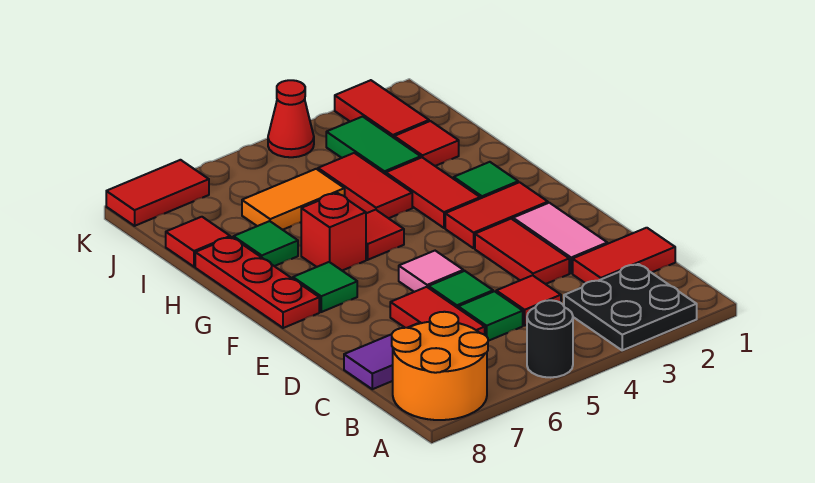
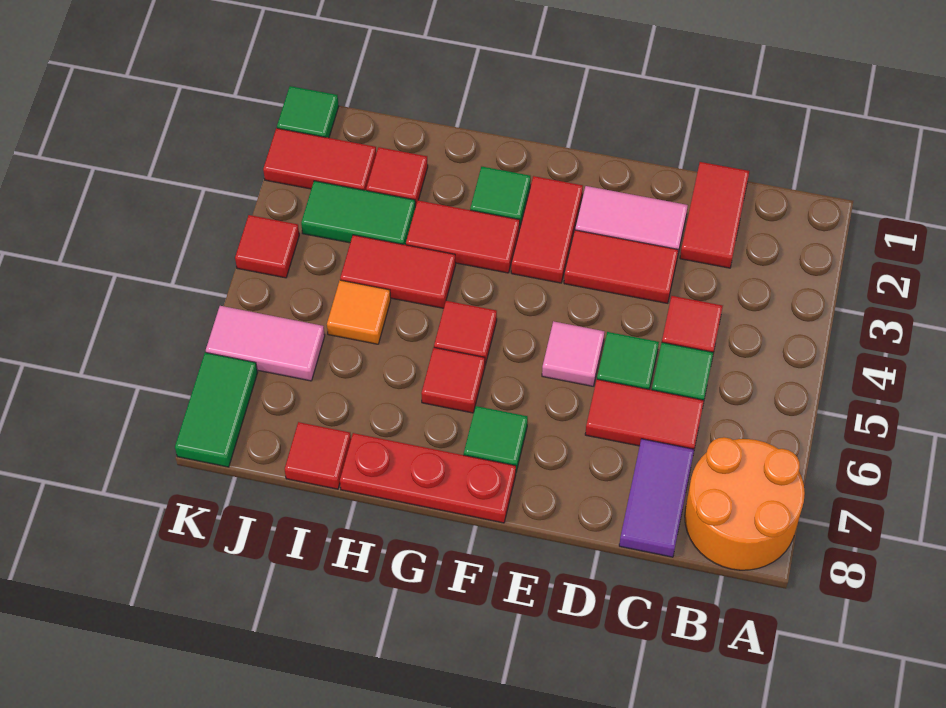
black plate A2:B3 level 1 -> none
black round brick A5 level 1 -> none
red brick G6 level 1 -> red tile G6 level 1
green tile H7 level 1 -> green tile K1 level 1
orange tile I5:I6 level 1 -> orange tile I5 level 1
none -> pink tile J6:K6 level 1
red cone K4 level 1 -> red tile K4 level 1
red tile K7:K8 level 1 -> green tile K7:K8 level 1

